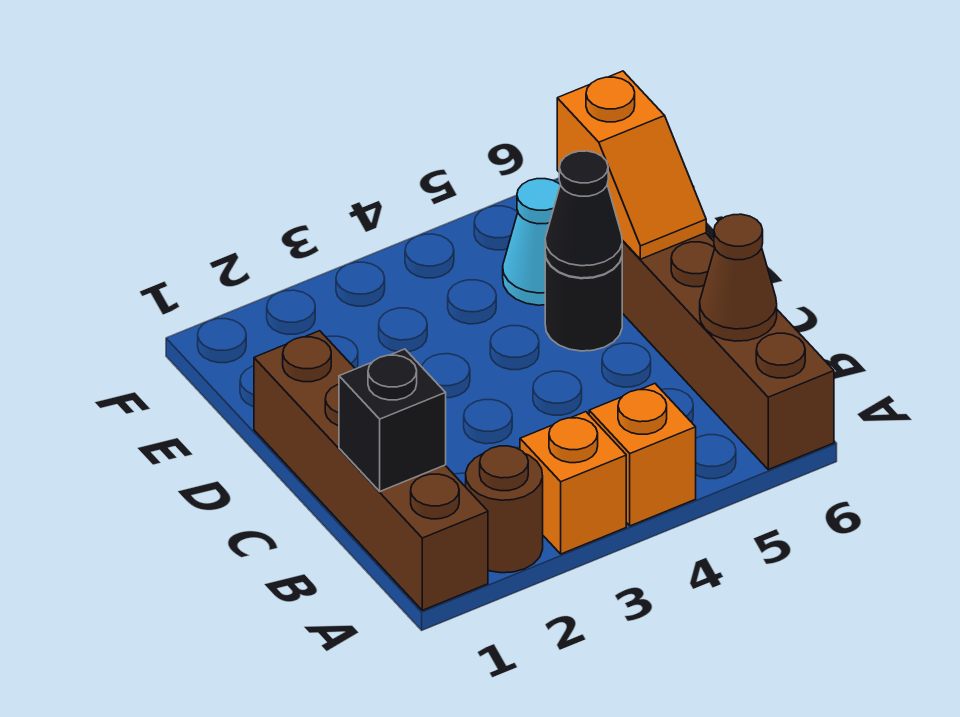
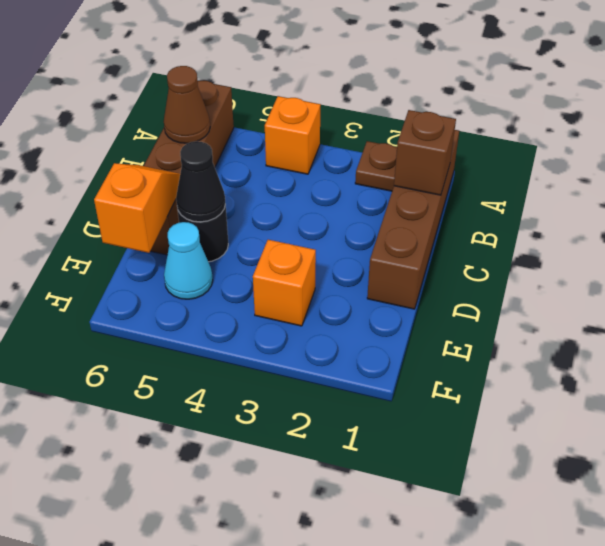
brown round brick A2 level 1 -> brown plate A2 level 1
orange brick A3 level 1 -> orange brick E3 level 1
black brick B1 level 2 -> brown brick B1 level 2

